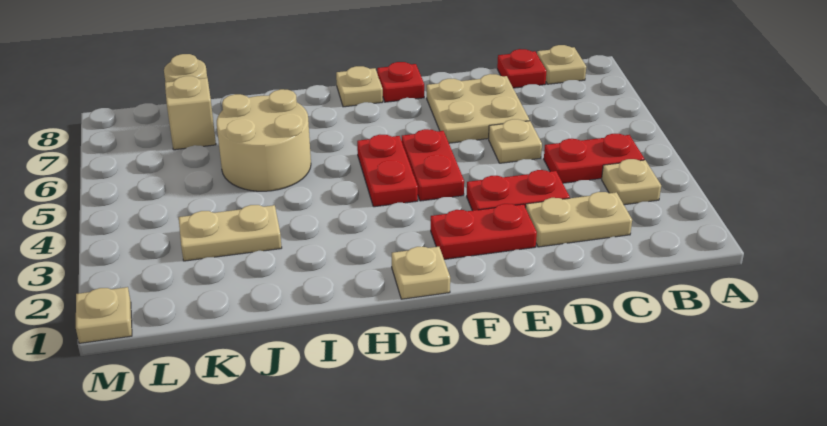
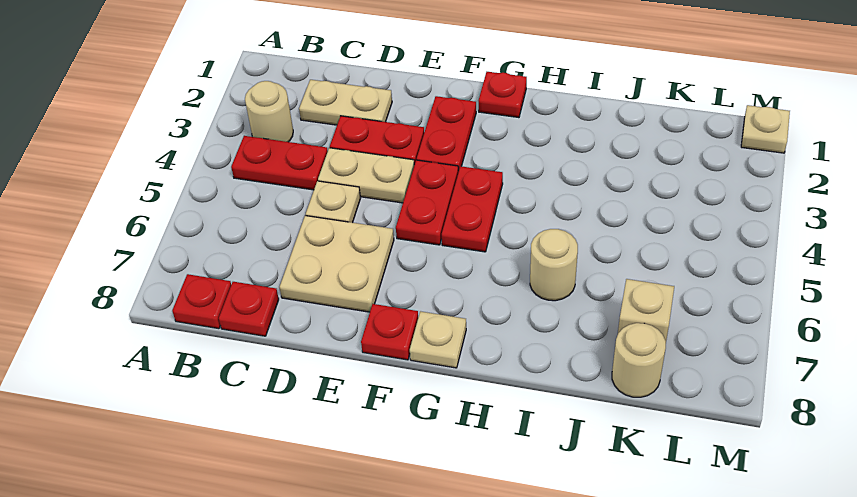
tan plate B3 level 1 -> tan round brick B3 level 1
tan plate B8 level 1 -> red plate B8 level 1
red plate E2:F2 level 1 -> red plate F2:F3 level 1
tan plate G1 level 1 -> red plate G1 level 1
tan round brick I5:J6 level 1 -> tan round brick I6 level 1
tan plate J3:K3 level 1 -> tan plate D4:E4 level 1

